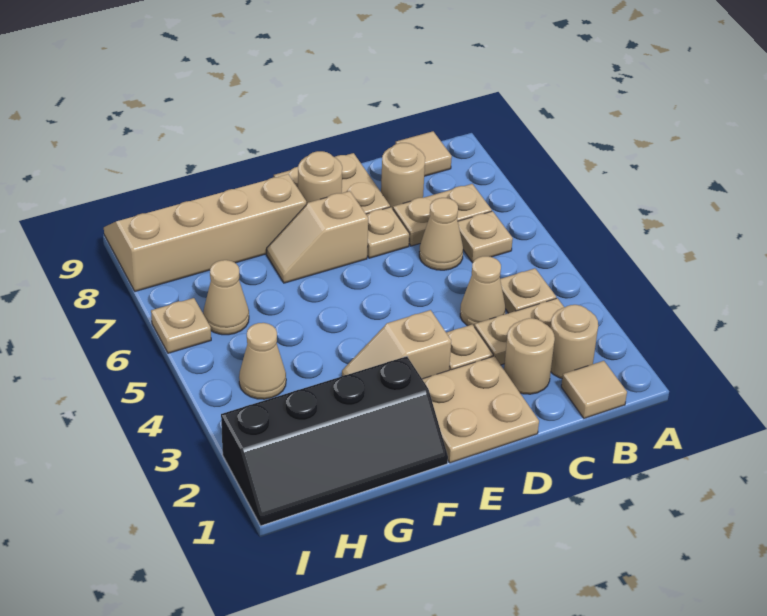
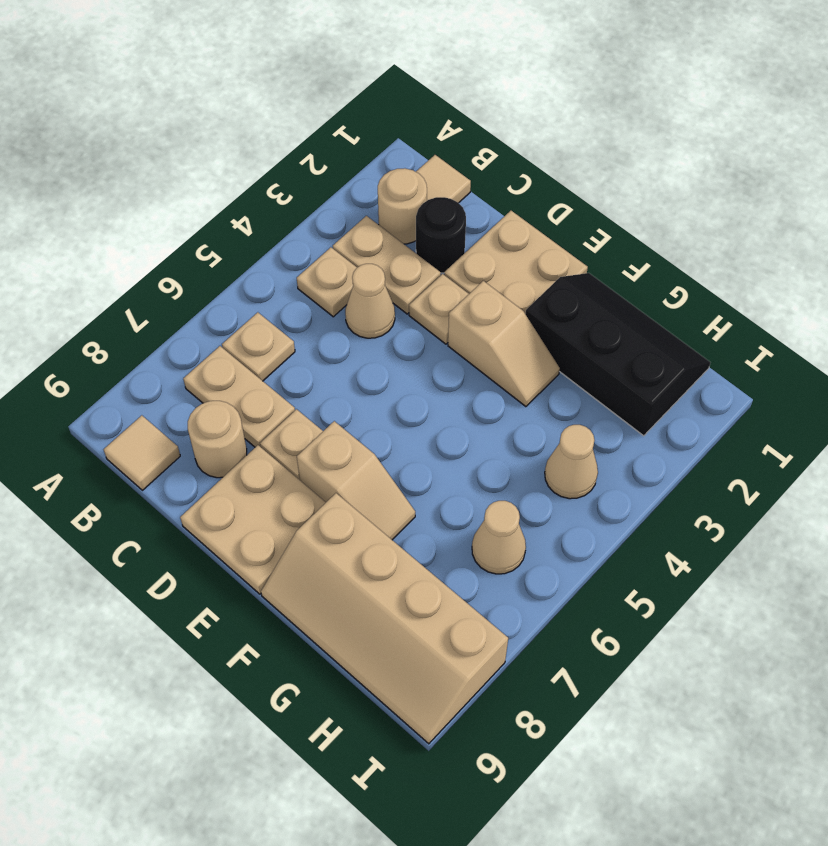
tan round brick C2 level 1 -> black round brick C2 level 1
tan cone C6 level 1 -> none
tan round brick E8 level 2 -> none
black slope F1:I2 level 1 top 2 -> black slope F1:H2 level 1 top 2
tan plate I6 level 1 -> none

